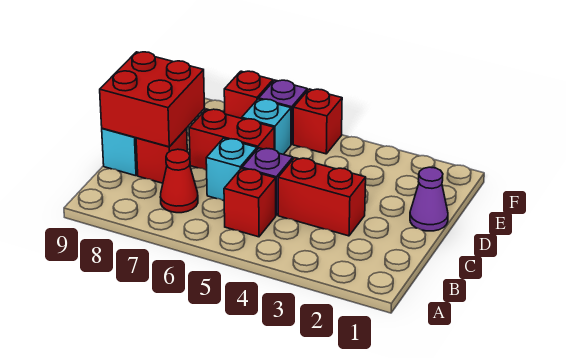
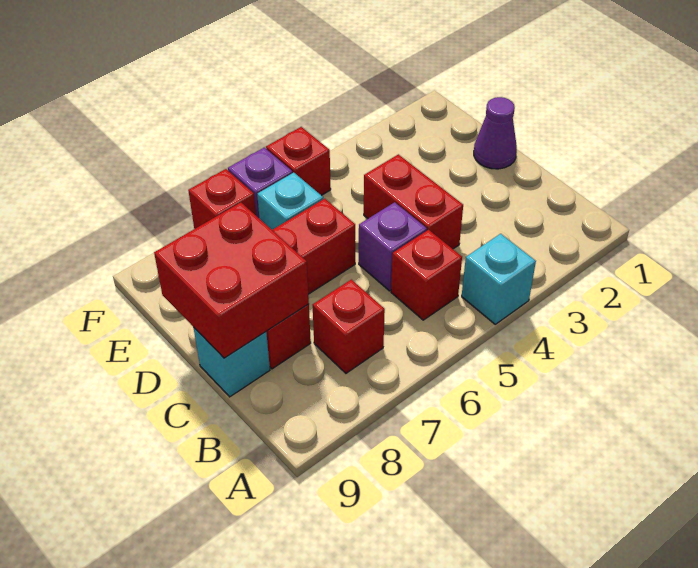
red cone B7 level 1 -> red brick B7 level 1
red brick C3:C4 level 1 -> red brick C4:D4 level 1
cyan brick C6 level 1 -> cyan brick A4 level 1

